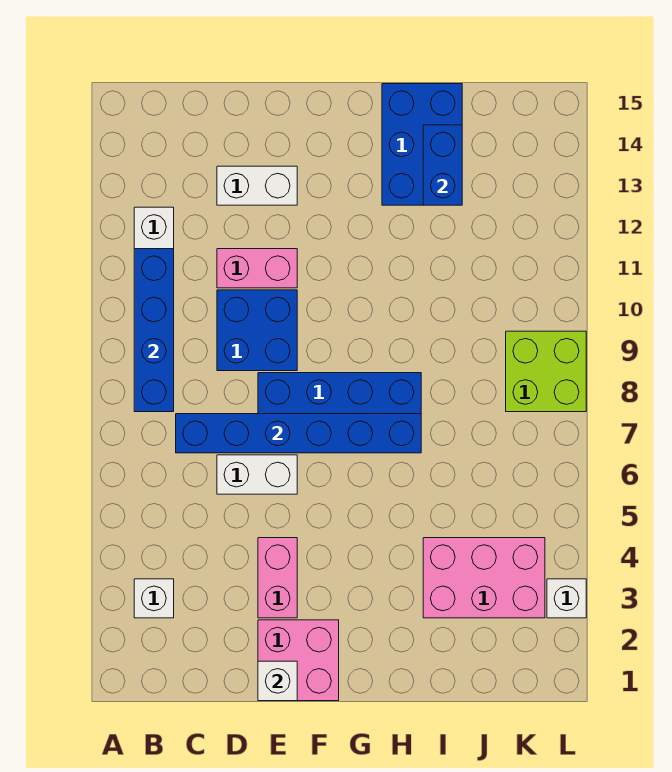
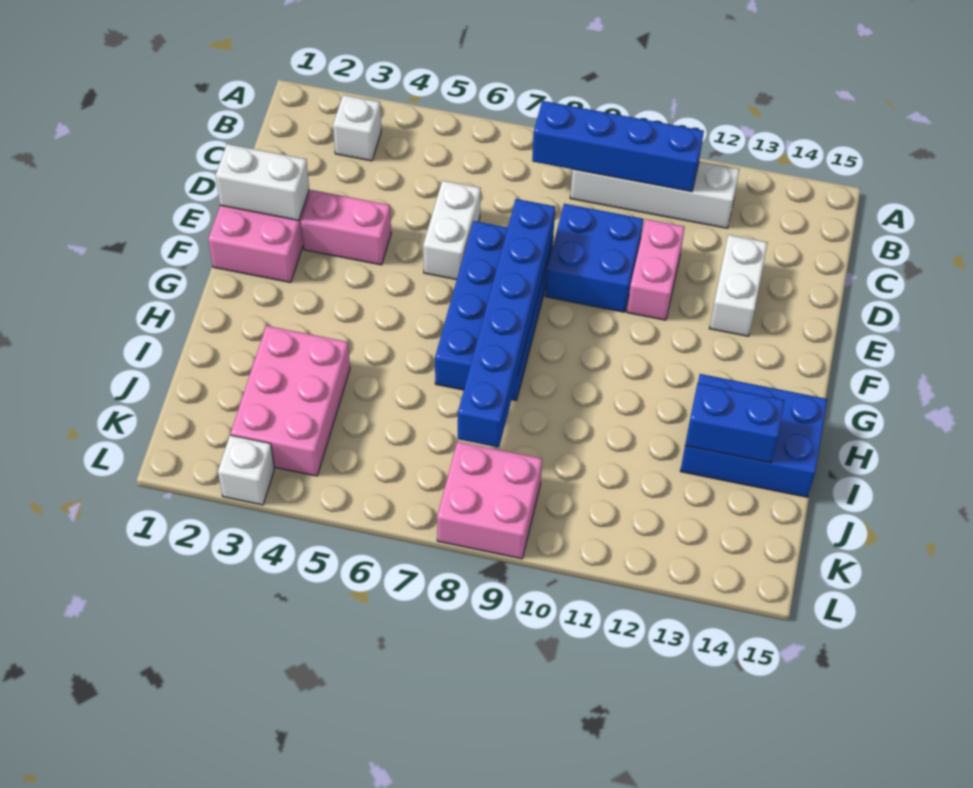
blue brick C7:H7 level 2 -> blue brick E8:J8 level 2
white brick E1 level 2 -> white brick E1:E2 level 2
lime brick K8:L9 level 1 -> pink brick K8:L9 level 1

